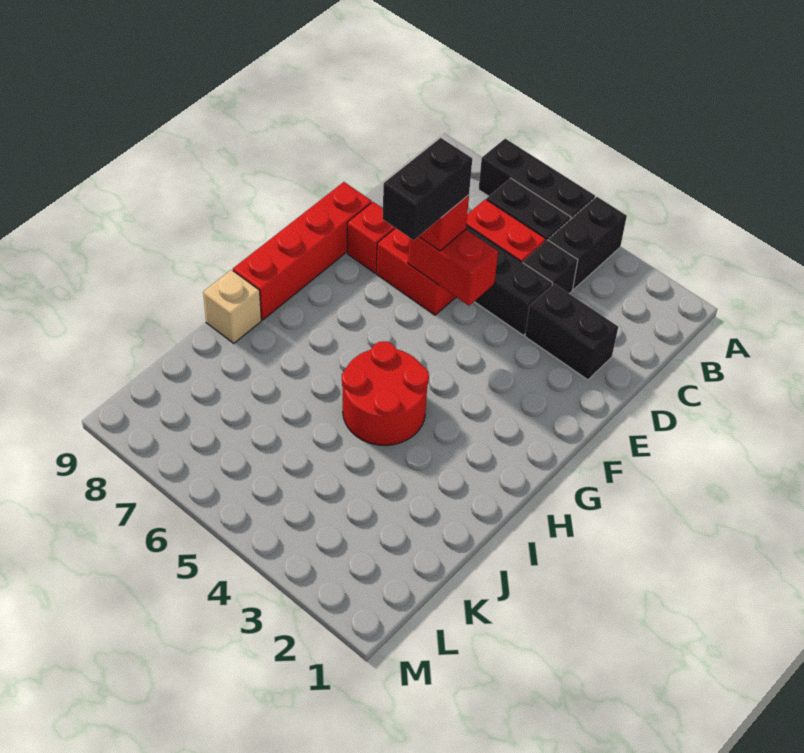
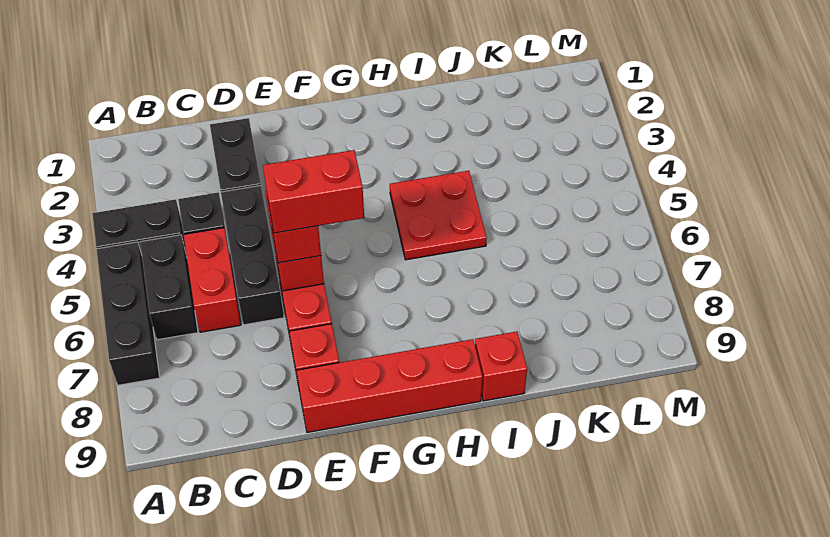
black brick E6:F6 level 4 -> red brick E6:F6 level 4
red round brick H4:I5 level 1 -> red plate H4:I5 level 1
tan brick I9 level 1 -> red brick I9 level 1

